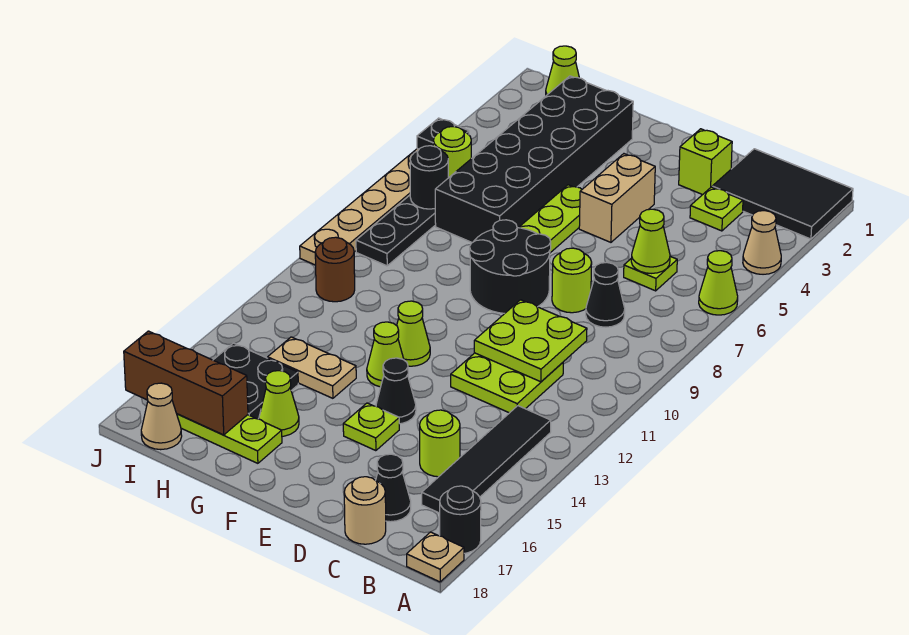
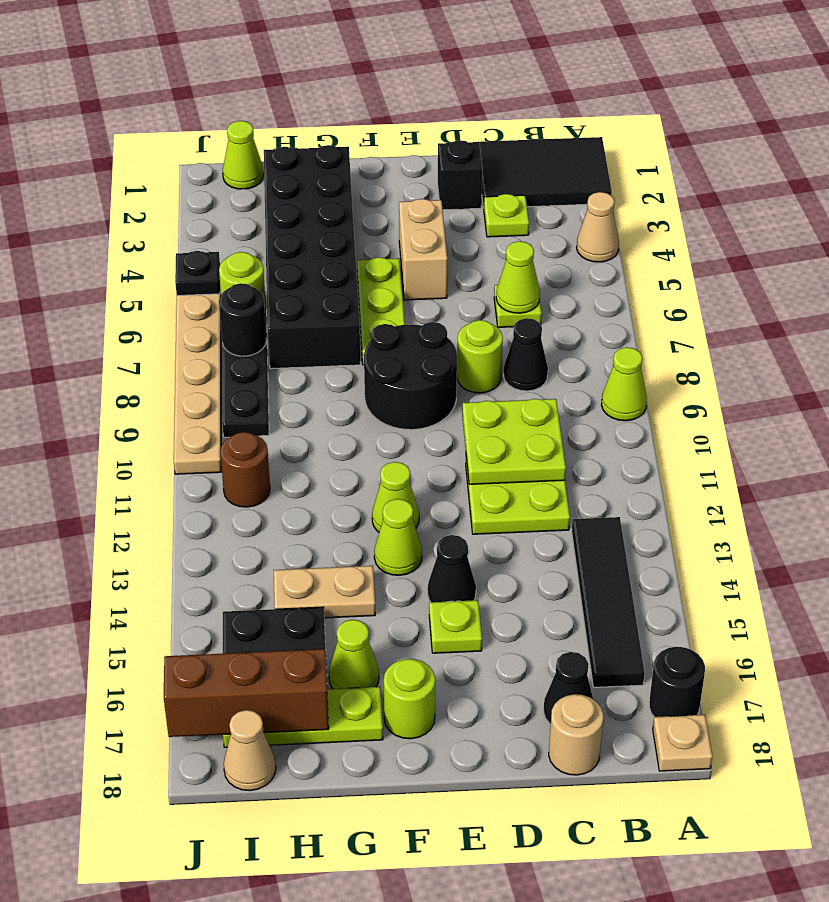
lime cone A6 level 1 -> lime cone A9 level 1
lime round brick C15 level 1 -> lime round brick F17 level 1
lime brick D2 level 1 -> black brick D2 level 1

